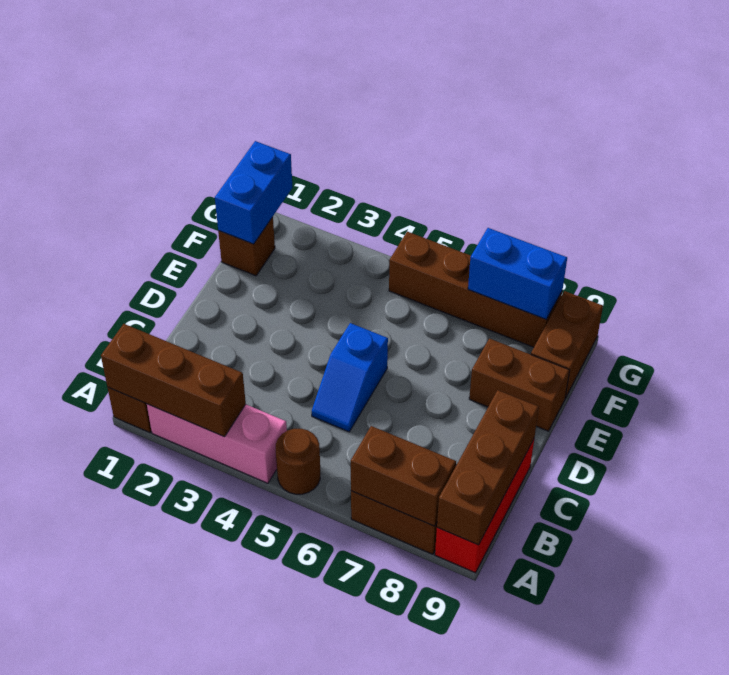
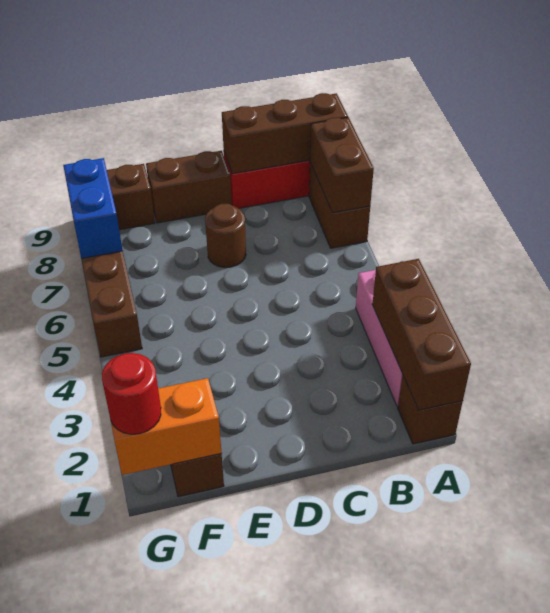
brown round brick A5 level 1 -> brown round brick D7 level 1
blue slope C5:D5 level 1 top D -> none
brown brick E8:E9 level 1 -> brown brick D9:E9 level 1
blue brick F1:G1 level 2 -> orange brick F1:G1 level 2
none -> red round brick G1 level 3

